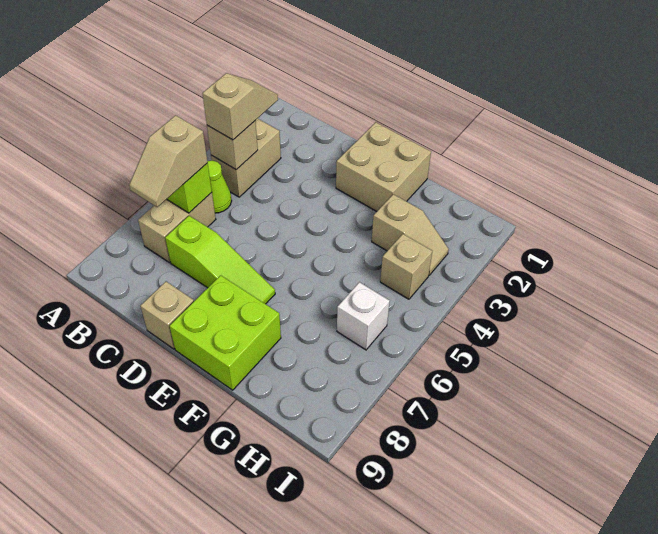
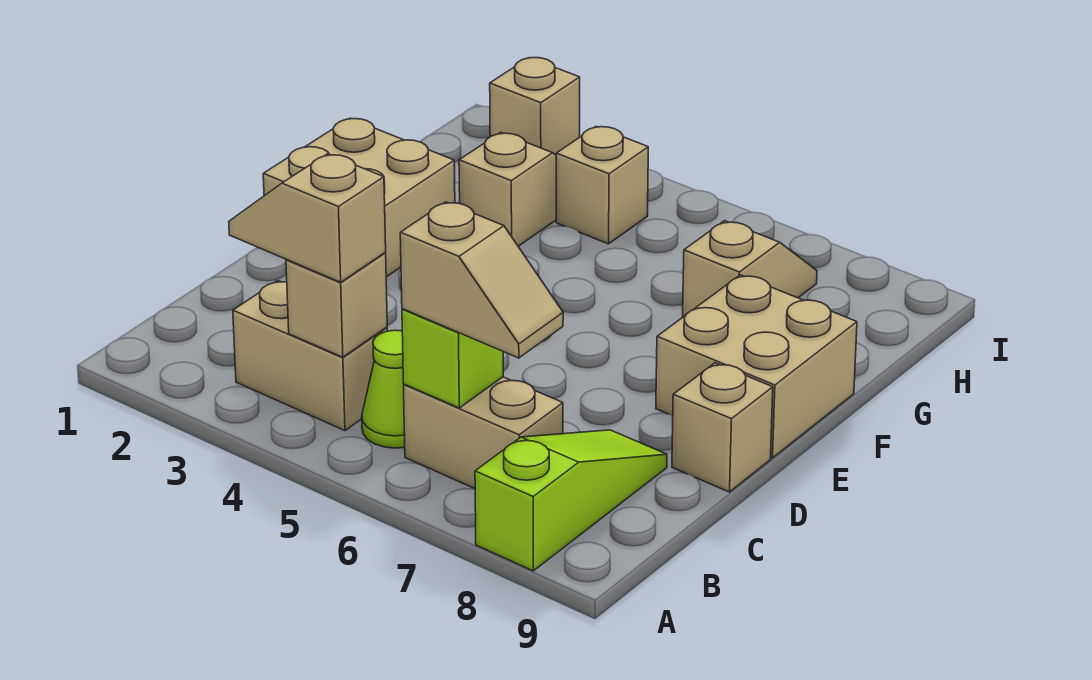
lime slope C7:E7 level 1 top C -> lime slope A8:C8 level 1 top A
lime brick E8:F9 level 1 -> tan brick E8:F9 level 1
none -> tan slope G7:H7 level 1 top G
white brick H6 level 1 -> none
none -> tan brick I2 level 1

